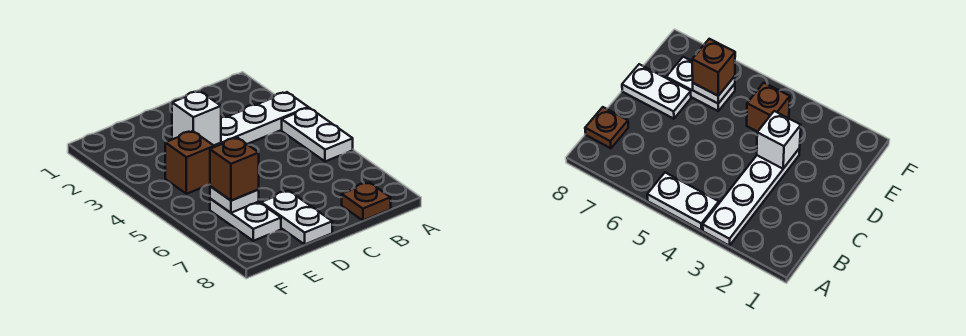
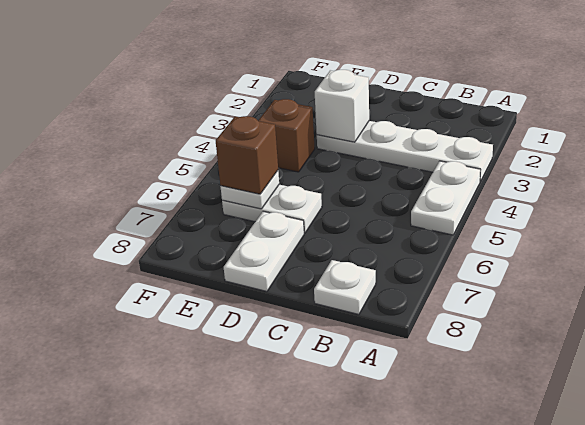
brown plate B8 level 1 -> white plate B8 level 1
white plate E6:E7 level 1 -> white plate D6:E6 level 1

